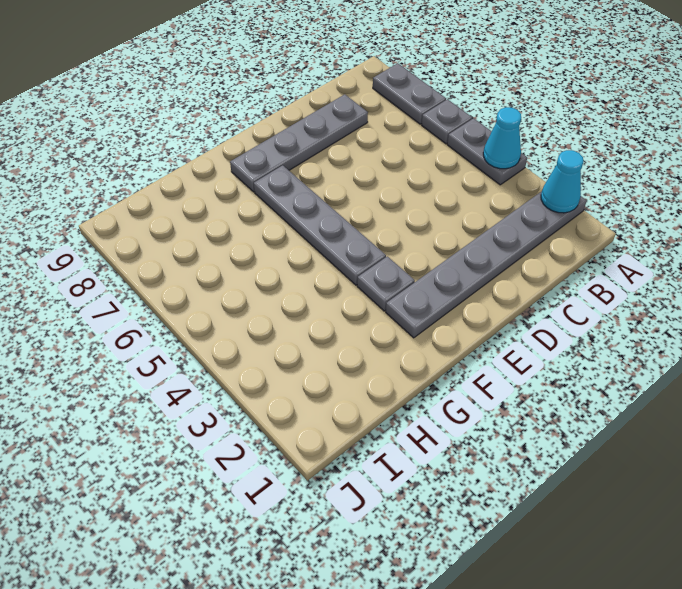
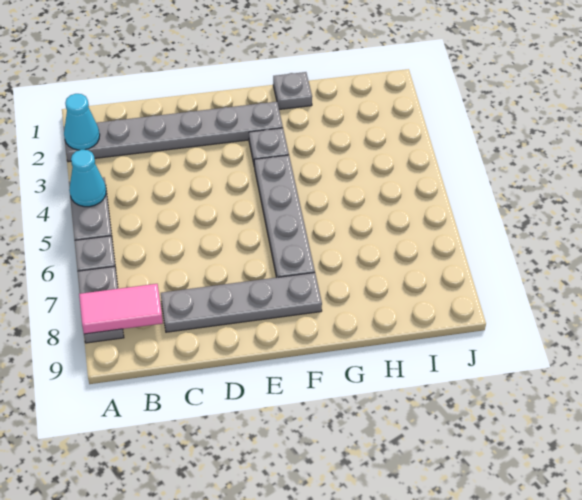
none -> pink tile A8:B8 level 2
none -> grey plate G1 level 1

